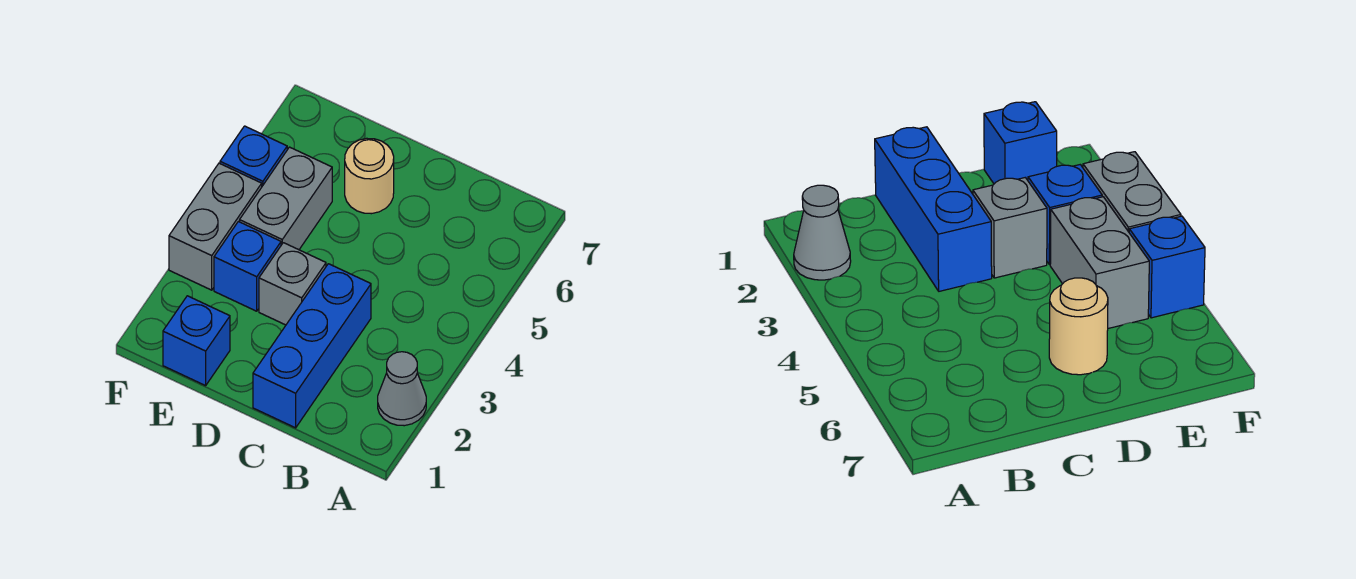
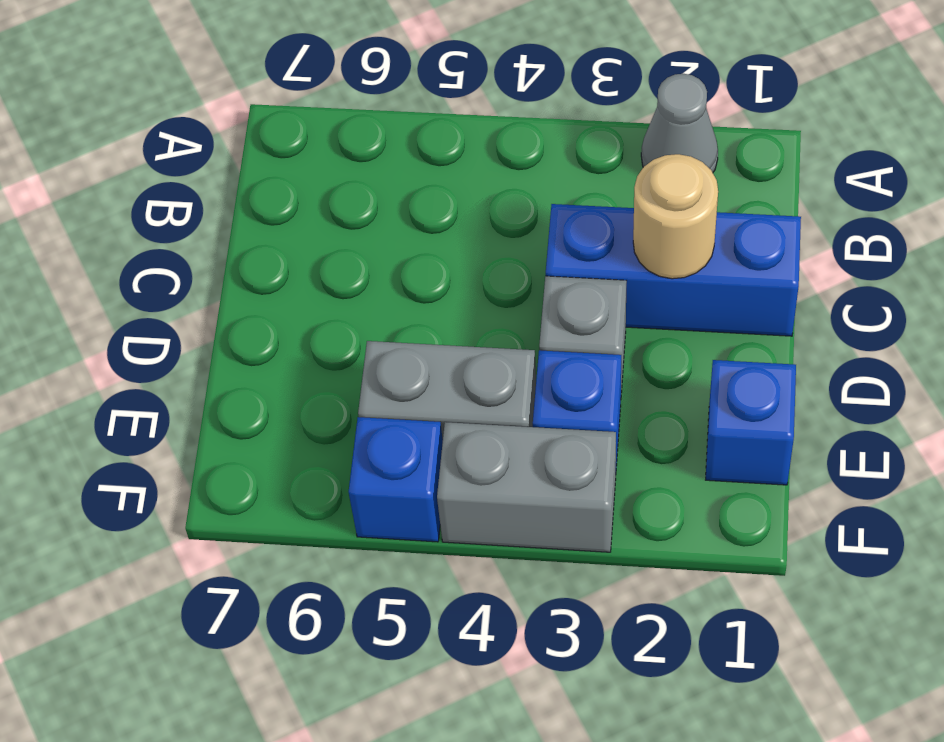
tan round brick D6 level 1 -> tan round brick C2 level 2

